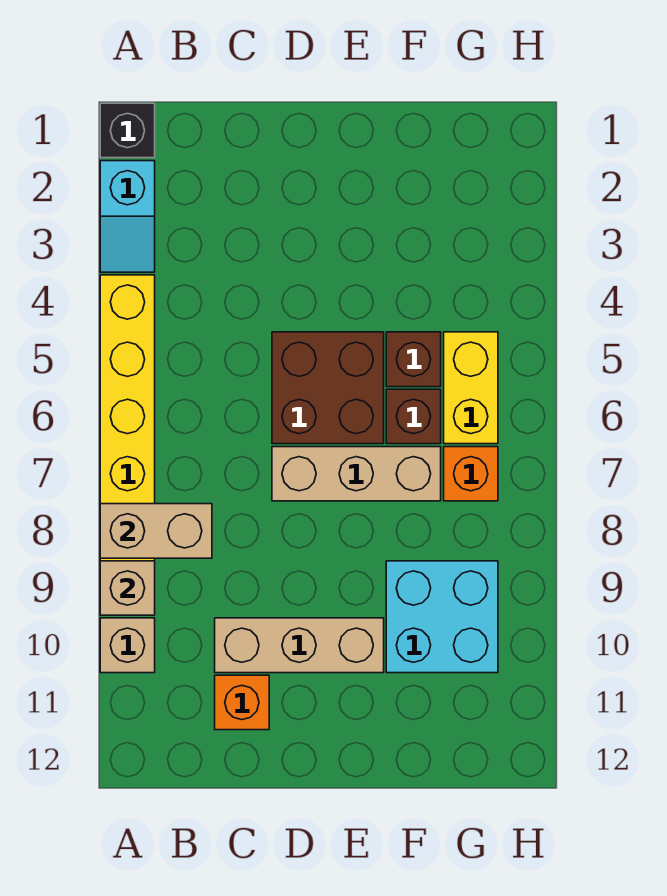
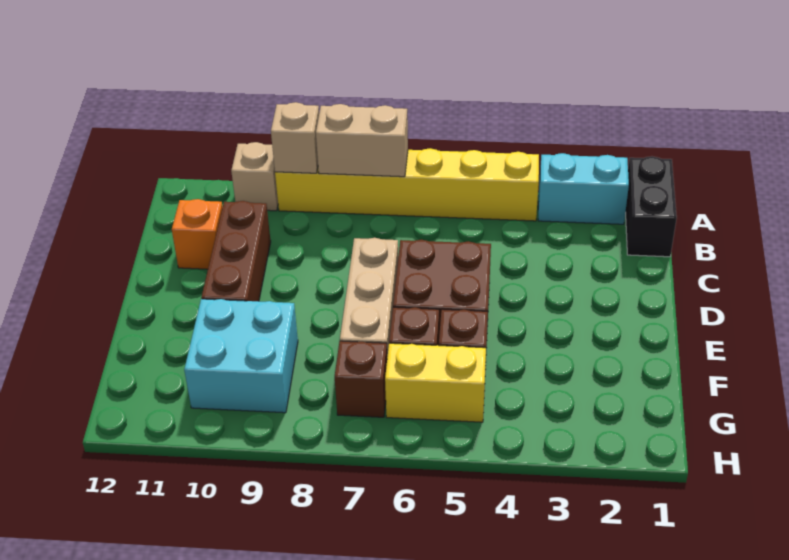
black brick A1 level 1 -> black brick A1:B1 level 1
cyan slope A2:A3 level 1 top 2 -> cyan brick A2:A3 level 1
tan brick A8:B8 level 2 -> tan brick A7:A8 level 2
tan brick C10:E10 level 1 -> brown brick C10:E10 level 1
orange brick G7 level 1 -> brown brick G7 level 1

